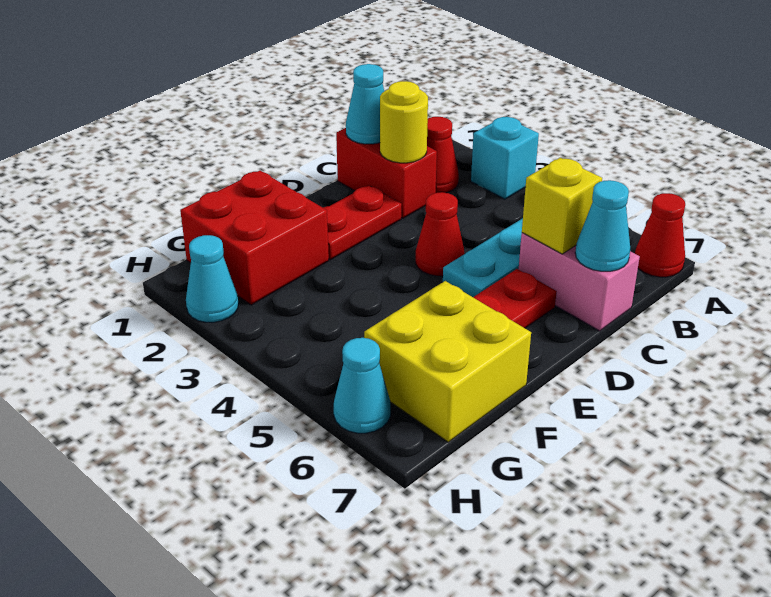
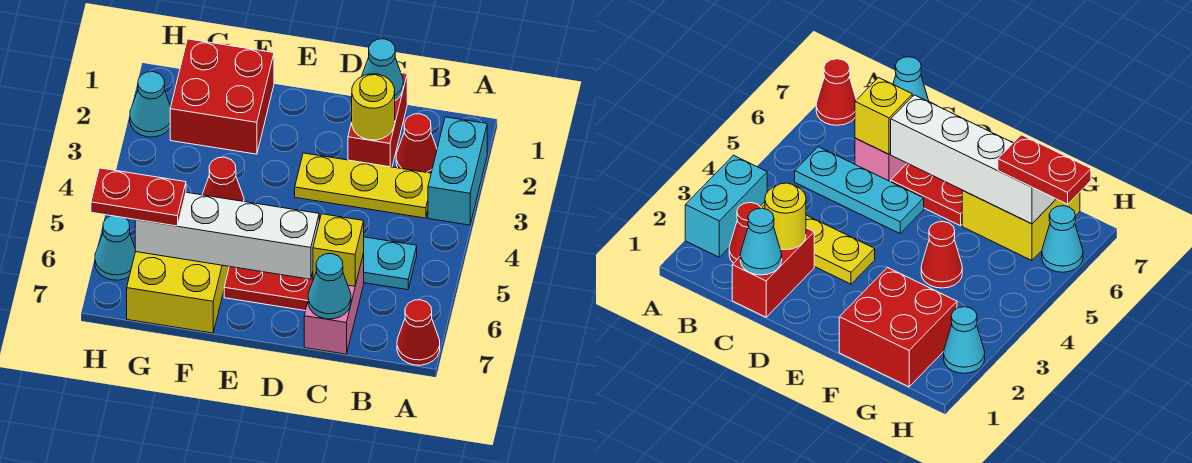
cyan brick A3 level 1 -> cyan brick A2:A3 level 1
none -> yellow plate B3:D3 level 1
red plate D2:E2 level 1 -> red plate G6:H6 level 3
red cone D4 level 1 -> red cone F4 level 1
none -> white brick D6:G6 level 2

